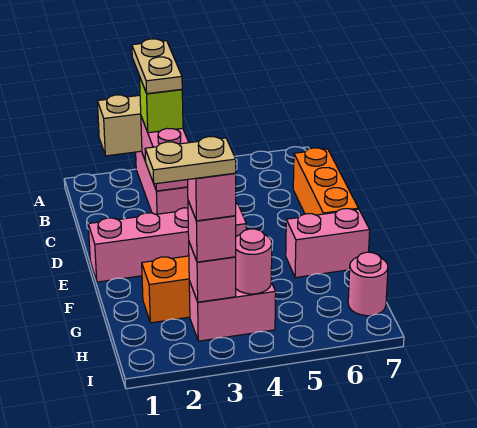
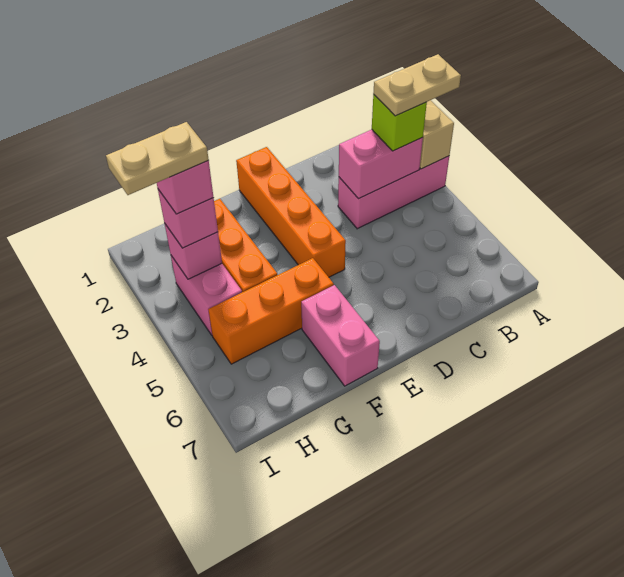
orange brick C7:E7 level 1 -> orange brick F5:H5 level 1
pink brick E1:E4 level 1 -> orange brick E1:E4 level 1
tan plate H2:H3 level 5 -> tan plate H3:I3 level 5
pink round brick H4 level 2 -> none
pink round brick H7 level 1 -> none

